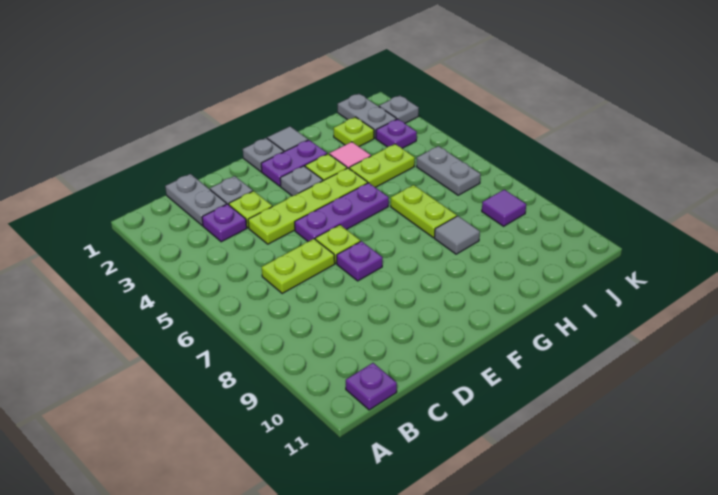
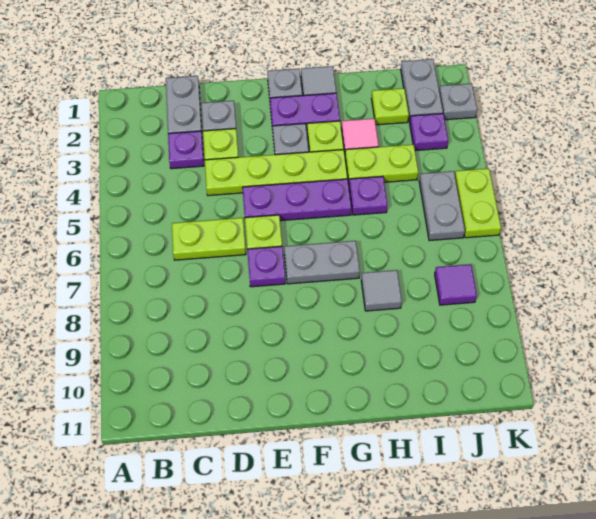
purple plate B11 level 1 -> purple plate H5 level 1
none -> grey plate F7:G7 level 1
lime plate H6:H7 level 1 -> lime plate K5:K6 level 1

